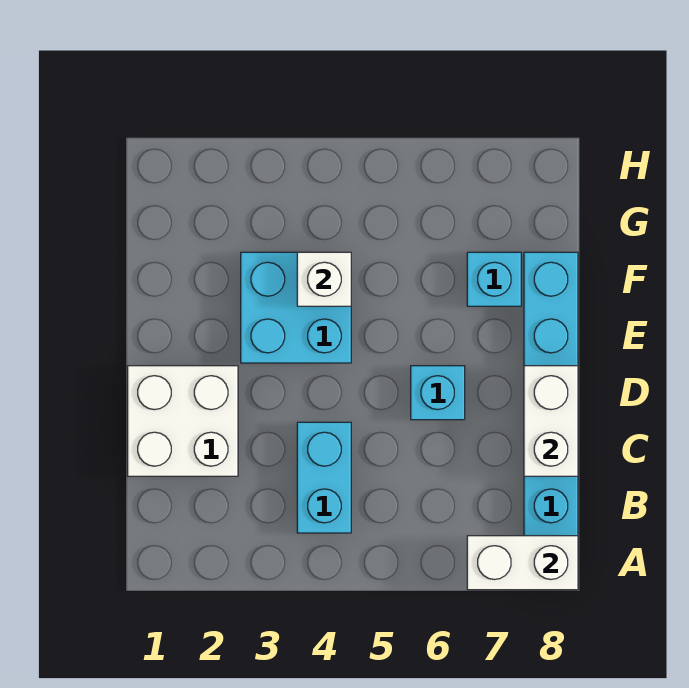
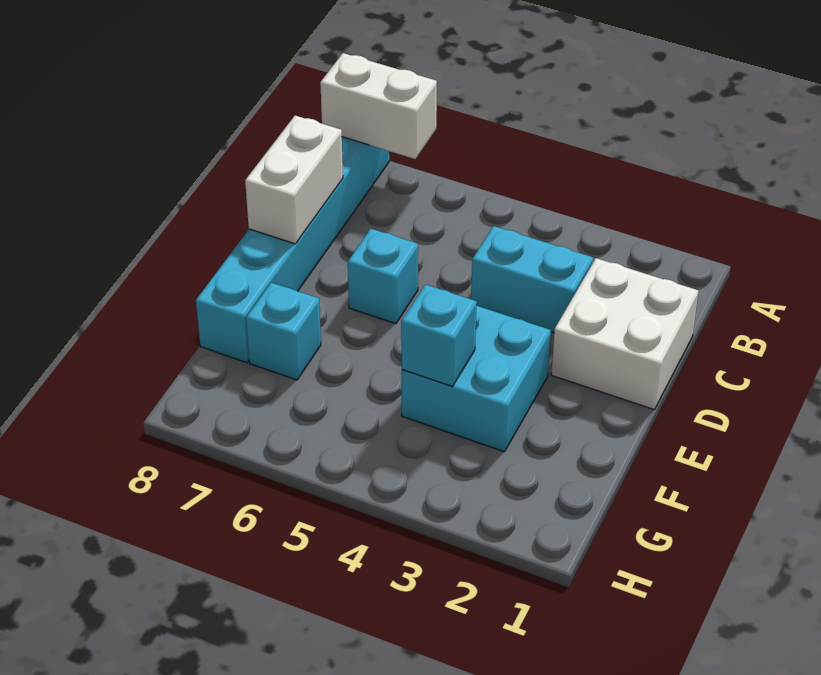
cyan brick B4:C4 level 1 -> cyan brick C3:C4 level 1
white brick F4 level 2 -> cyan brick F4 level 2

